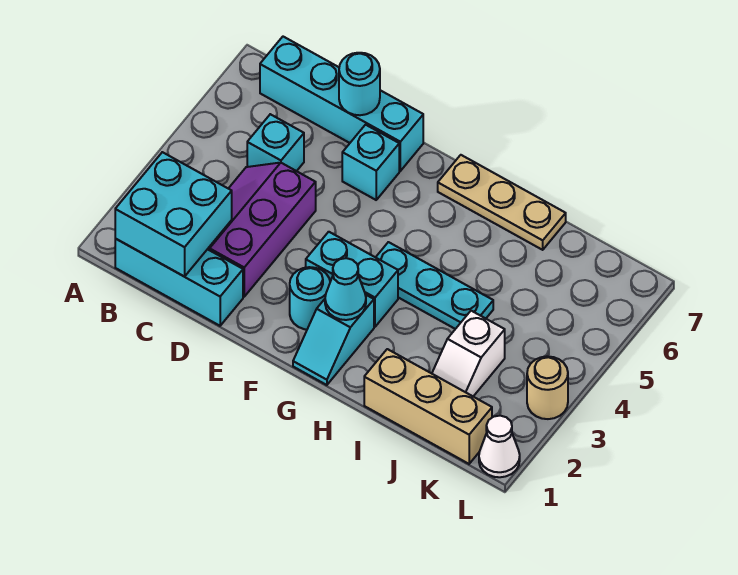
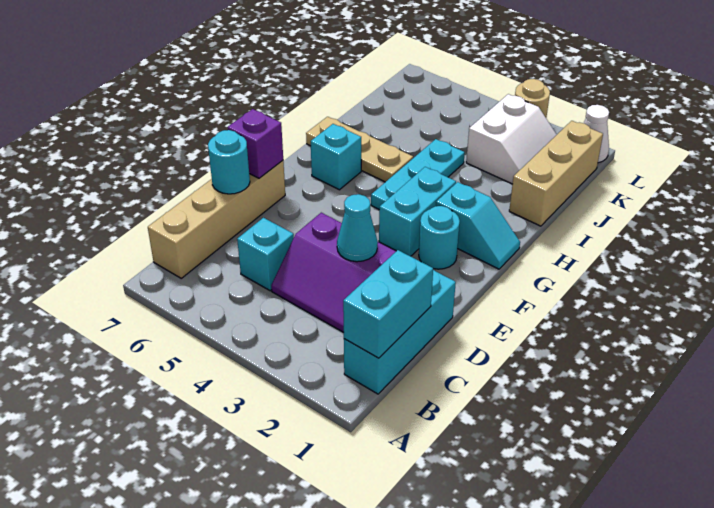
cyan brick B1:C2 level 2 -> cyan brick B1:C1 level 2
cyan brick B7:E7 level 1 -> tan brick B7:E7 level 1
cyan brick E6 level 1 -> cyan brick G6 level 1
none -> purple brick E7 level 2
cyan cone G2 level 2 -> cyan cone D3 level 2
tan plate G7:I7 level 1 -> tan plate H5:H7 level 1
white slope J2:J3 level 1 top 3 -> white slope J2:K3 level 1 top 3

